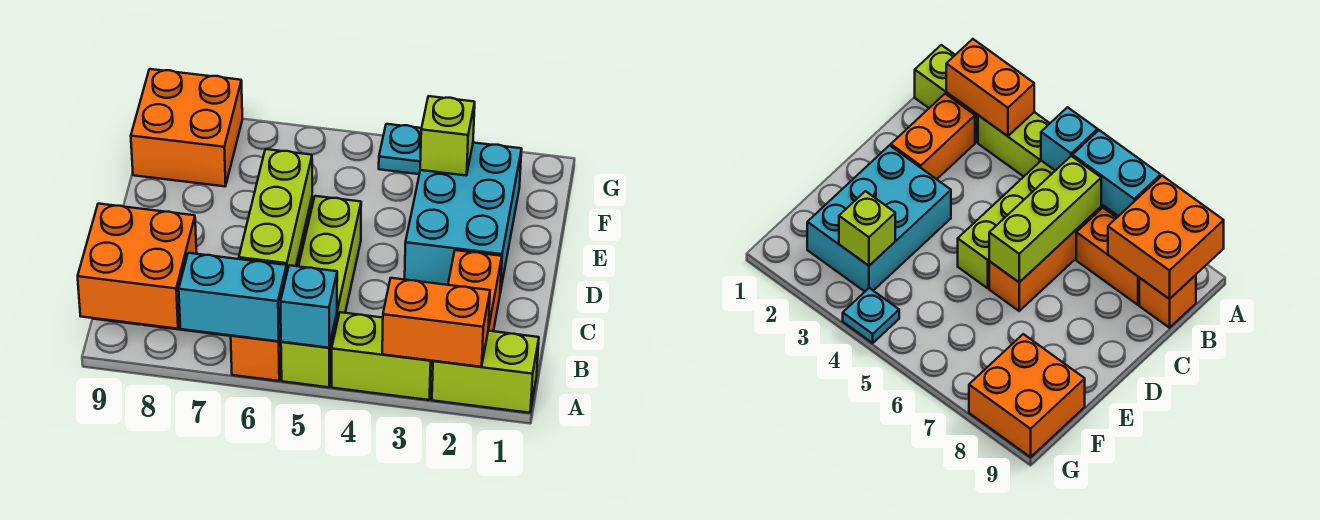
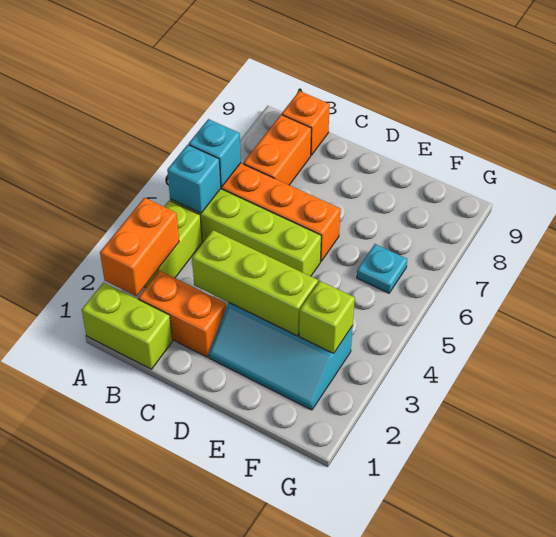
lime brick A1:A2 level 1 -> lime brick A1:B1 level 1
cyan brick A6:A7 level 2 -> cyan brick A6 level 2
orange brick A8:B9 level 2 -> none
lime brick B6:D6 level 2 -> lime brick C3:E3 level 2
cyan brick D2:F3 level 1 -> cyan slope D2:F3 level 1 top 3
orange brick F8:G9 level 1 -> none
cyan plate G4 level 1 -> cyan plate F6 level 1

